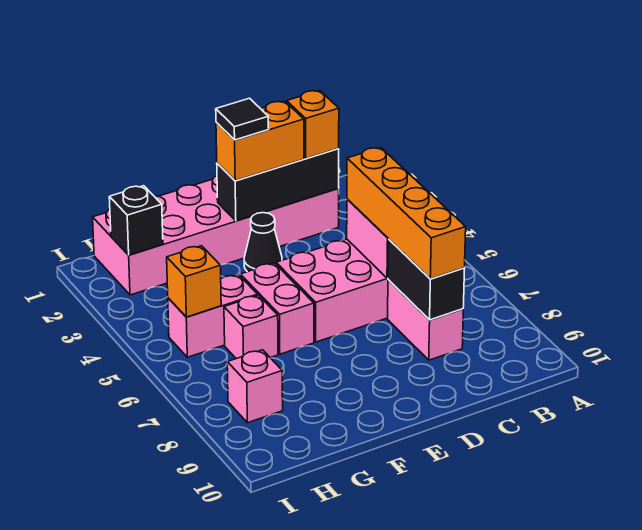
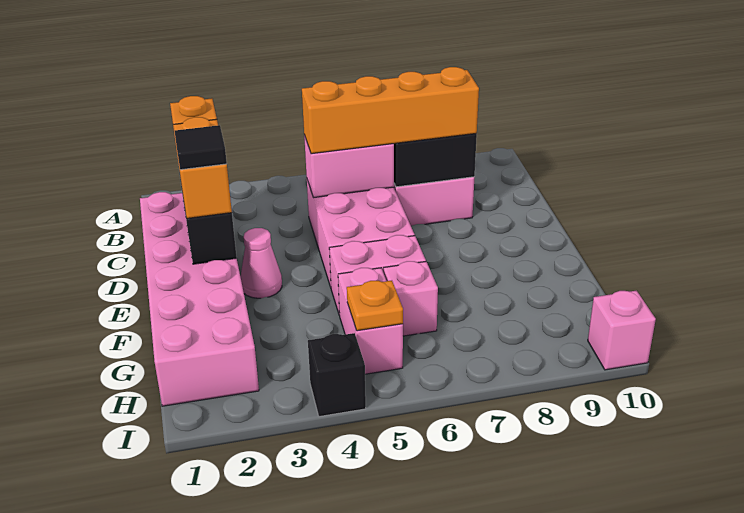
black cone E3 level 1 -> pink cone E3 level 1
black brick H2 level 2 -> black brick I4 level 1
orange brick H5 level 2 -> orange plate H5 level 2
pink brick H8 level 1 -> pink brick I10 level 1

